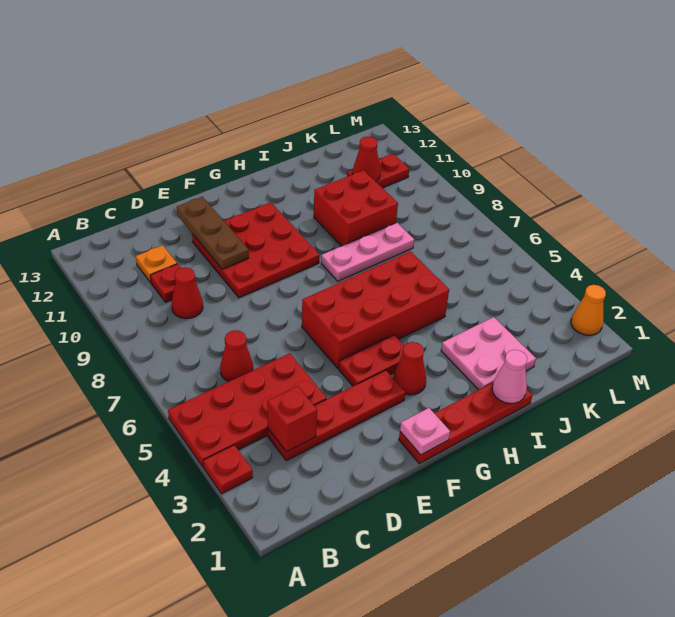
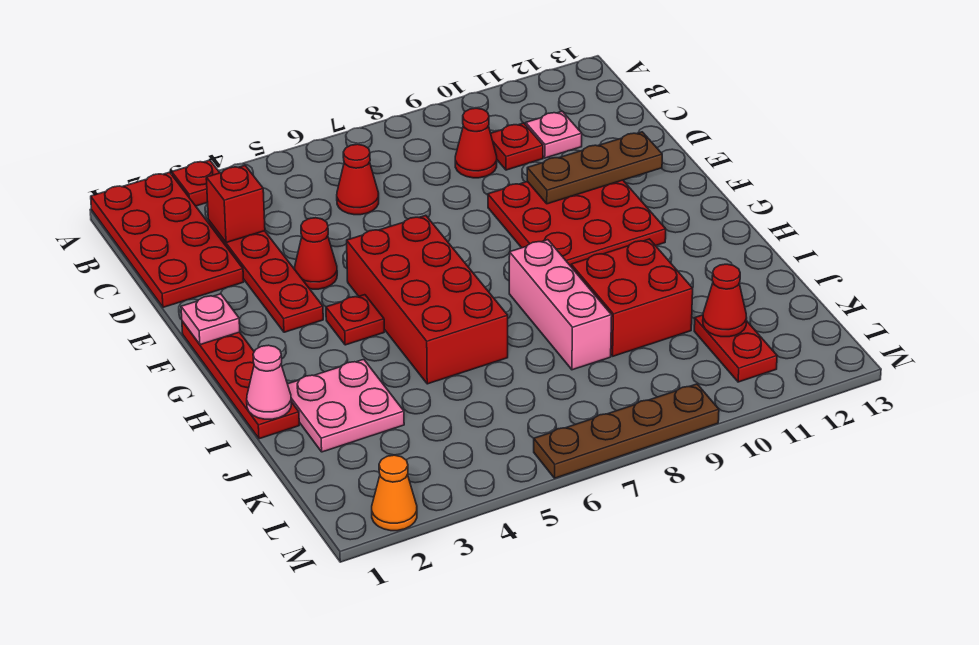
red plate A4:D5 level 1 -> red plate A1:D2 level 1
orange plate C11 level 1 -> pink plate C11 level 1
red plate F4:G4 level 1 -> red plate G4 level 1
red cone G3 level 1 -> red cone E4 level 1
pink plate H8:J8 level 1 -> pink brick H8:J8 level 1
none -> brown plate M6:M9 level 1

